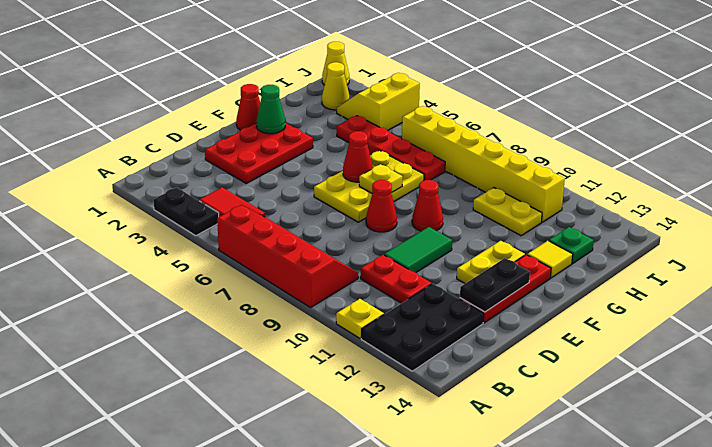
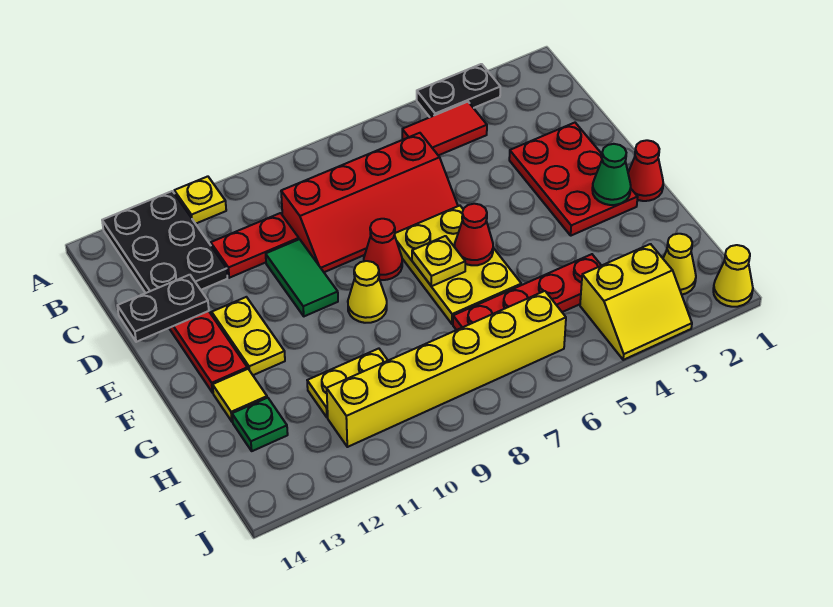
red slope A6:B9 level 1 top A -> red slope C6:D9 level 1 top C
black plate D13:E13 level 2 -> black plate D13:D14 level 2
red cone F9 level 1 -> yellow cone F9 level 1
yellow slope I3:J4 level 1 top 4 -> yellow slope I3:J4 level 1 top I

